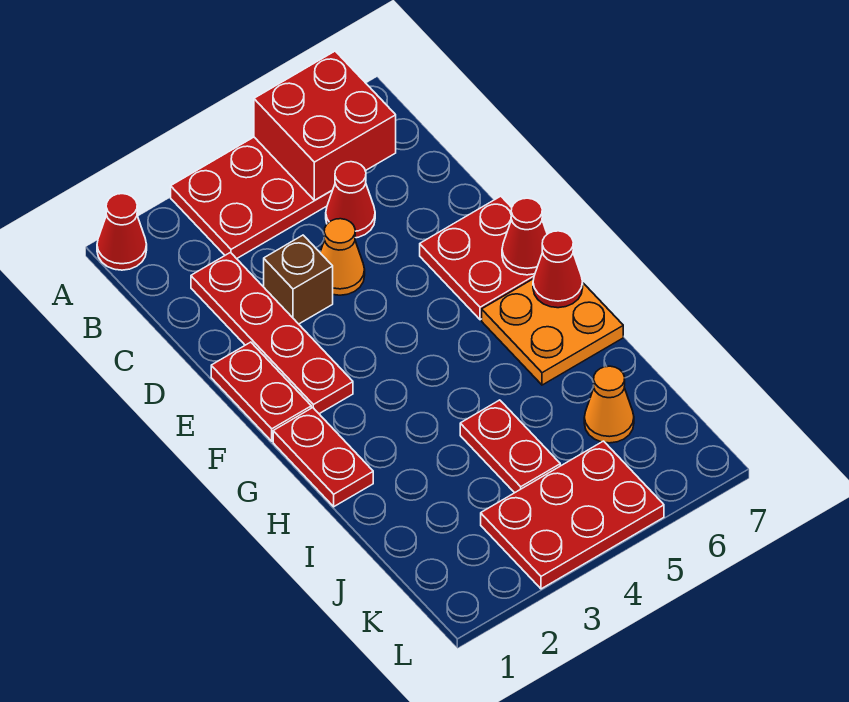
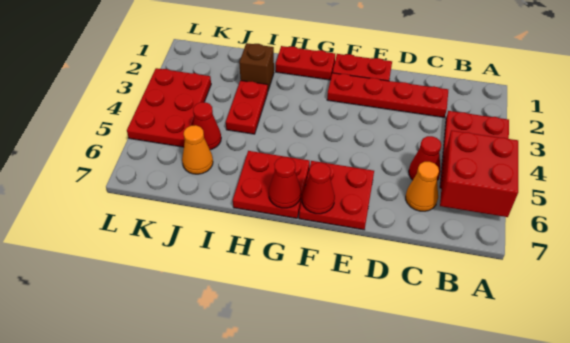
red cone A1 level 1 -> red cone J5 level 1
brown brick D3 level 1 -> brown brick I2 level 1
orange cone D4 level 1 -> orange cone C6 level 1
orange plate G6:H7 level 1 -> red plate G6:H7 level 1
red plate I4:J4 level 1 -> red plate I3:I4 level 1

